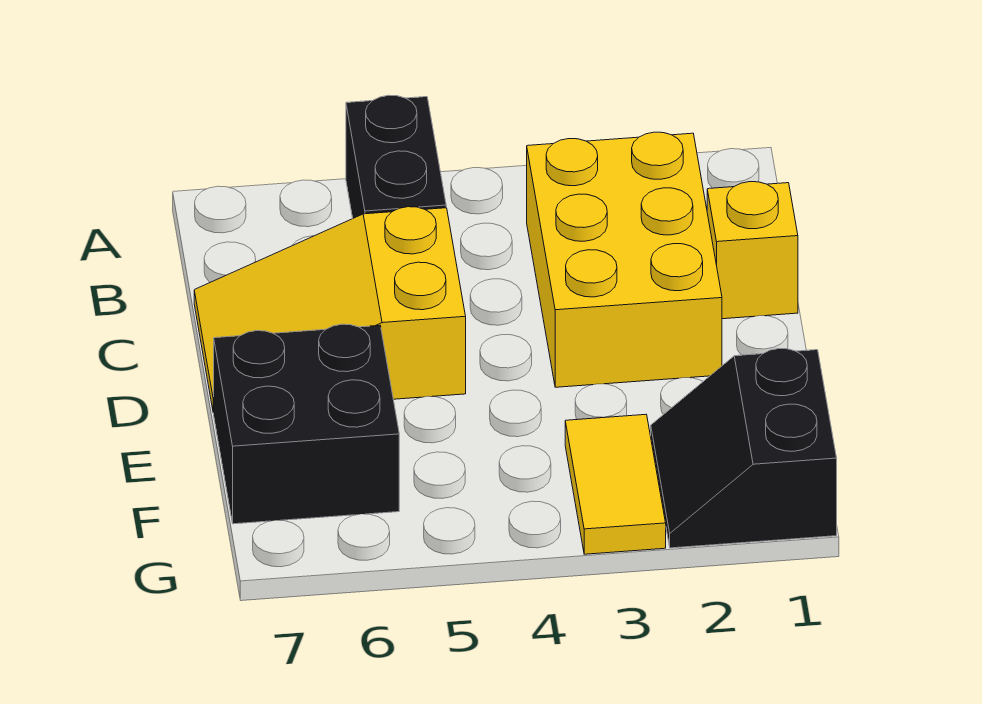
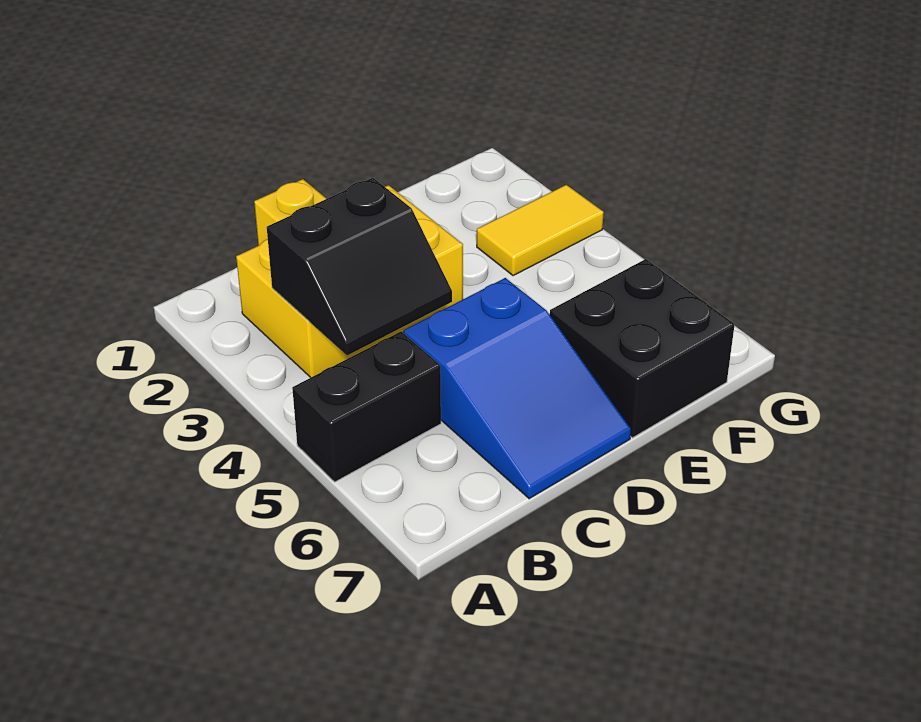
yellow slope C5:D7 level 1 top 5 -> blue slope C5:D7 level 1 top 5
black slope F1:G2 level 1 top 1 -> black slope B3:C4 level 2 top 3

